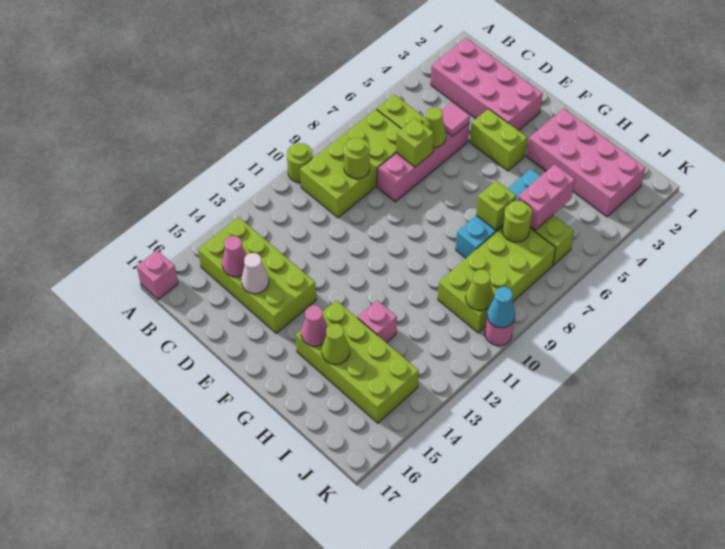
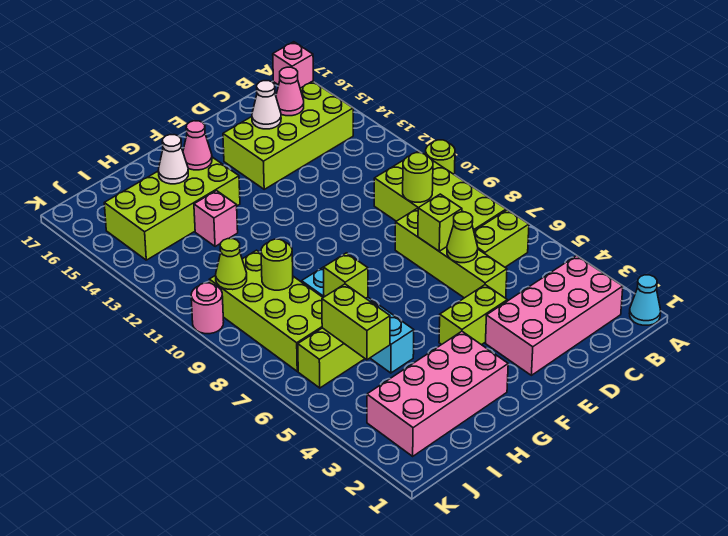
pink brick D5:D8 level 1 -> lime brick D5:D8 level 1
pink tile D5 level 2 -> none
lime cone H15 level 2 -> white cone H15 level 2
pink brick I5:I6 level 2 -> lime brick I5:I6 level 2
lime round brick I7 level 2 -> lime round brick I9 level 2
cyan cone K10 level 2 -> cyan cone A1 level 1

